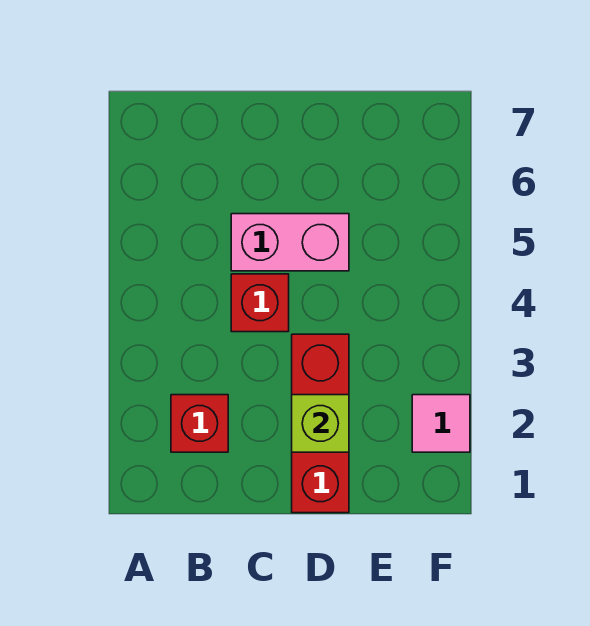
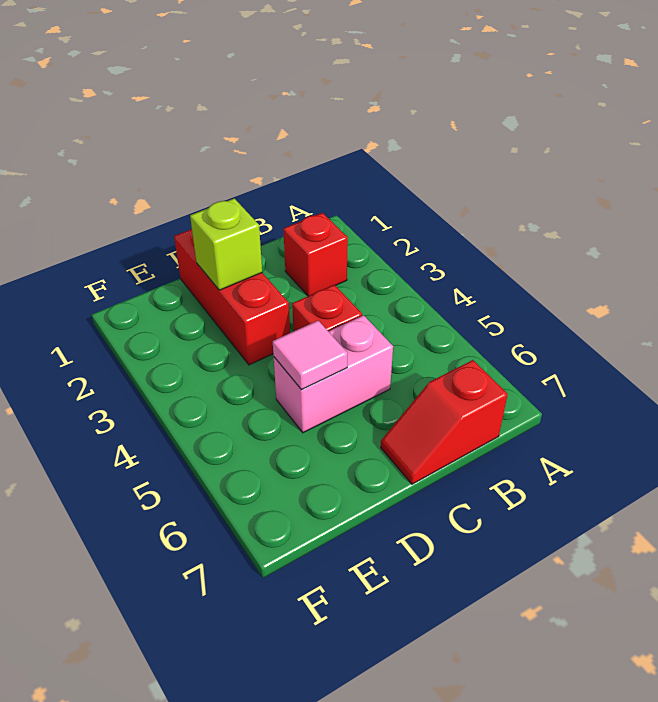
none -> red slope B7:C7 level 1 top B
pink tile F2 level 1 -> pink tile D5 level 2

